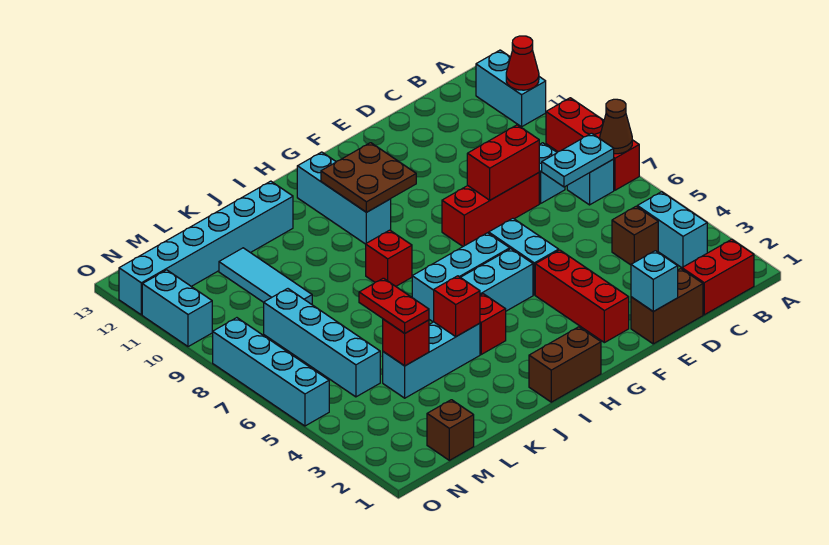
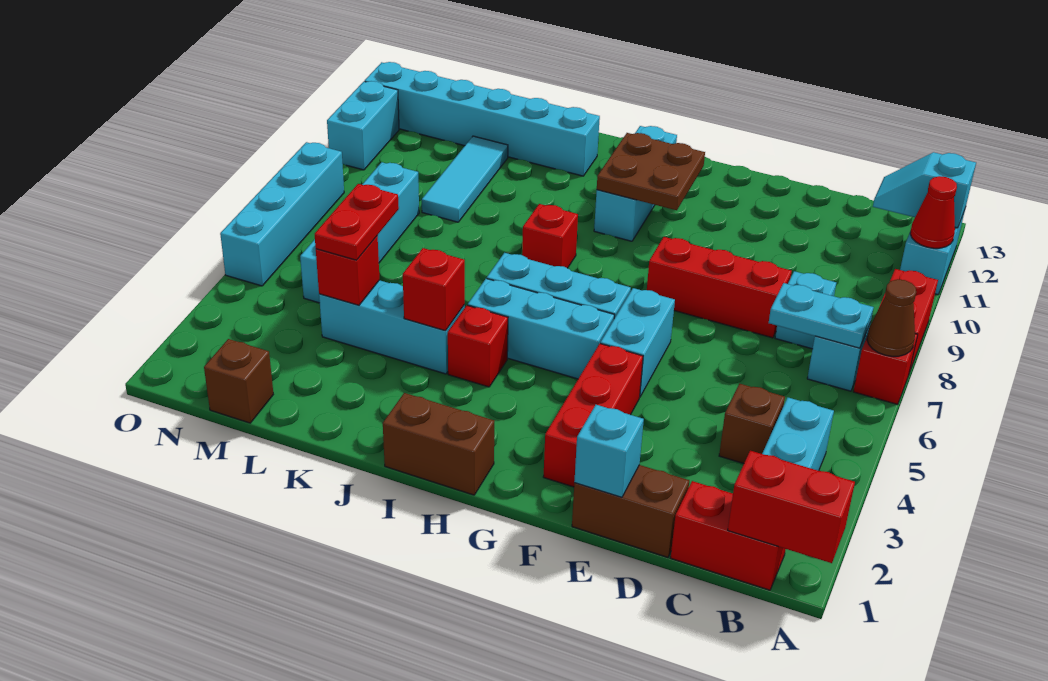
none -> cyan slope A12:B12 level 2 top A
red brick D8:E8 level 2 -> red brick A1:B1 level 2

